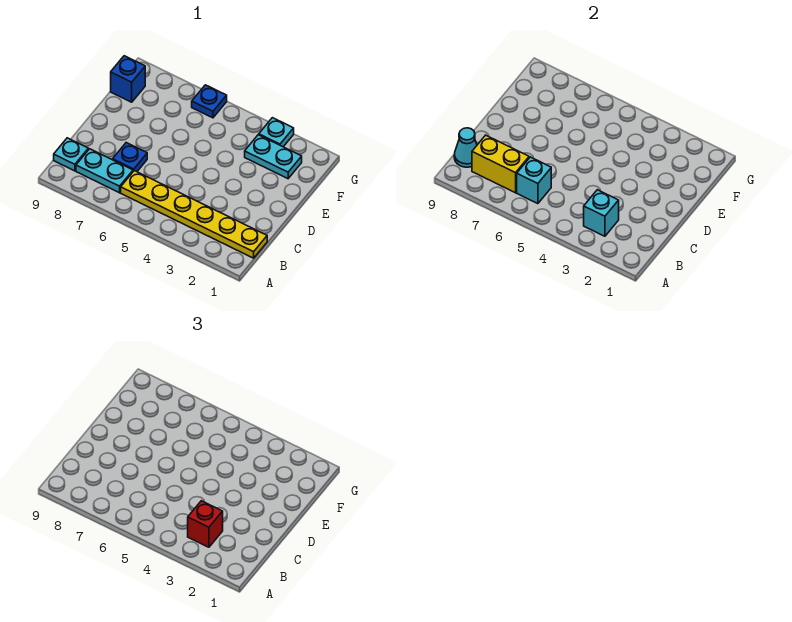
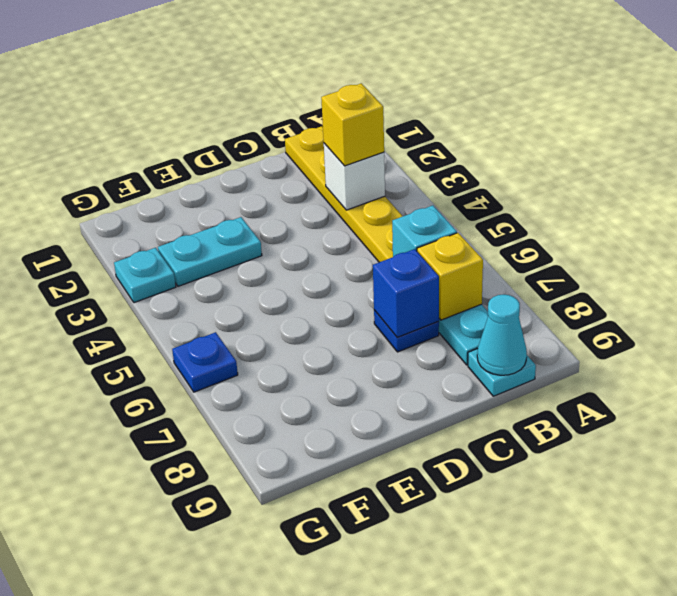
cyan brick B3 level 2 -> white brick B3 level 2
red brick B3 level 3 -> yellow brick B3 level 3
yellow brick B7:B8 level 2 -> yellow brick B7 level 2
cyan plate F2:F3 level 1 -> cyan plate E3:F3 level 1
blue brick F9 level 1 -> blue brick C7 level 2

